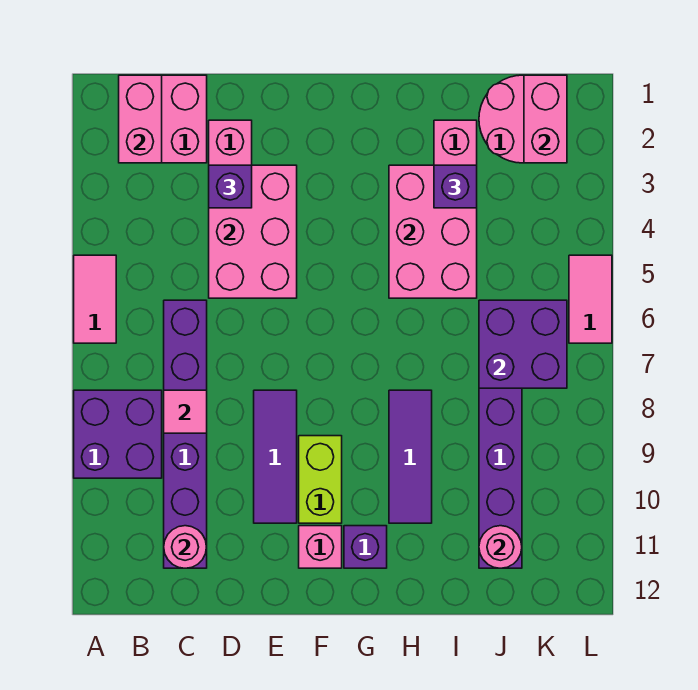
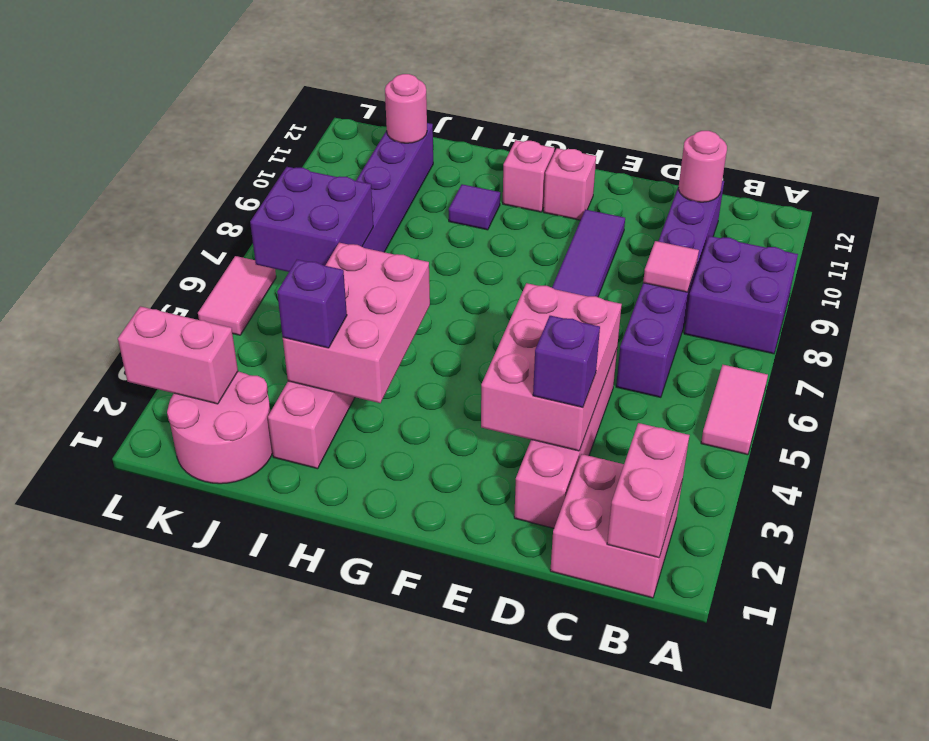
lime brick F9:F10 level 1 -> none
purple brick G11 level 1 -> pink brick G11 level 1
purple tile H8:H10 level 1 -> purple tile H10 level 1
pink brick K1:K2 level 2 -> pink brick K2:L2 level 2

